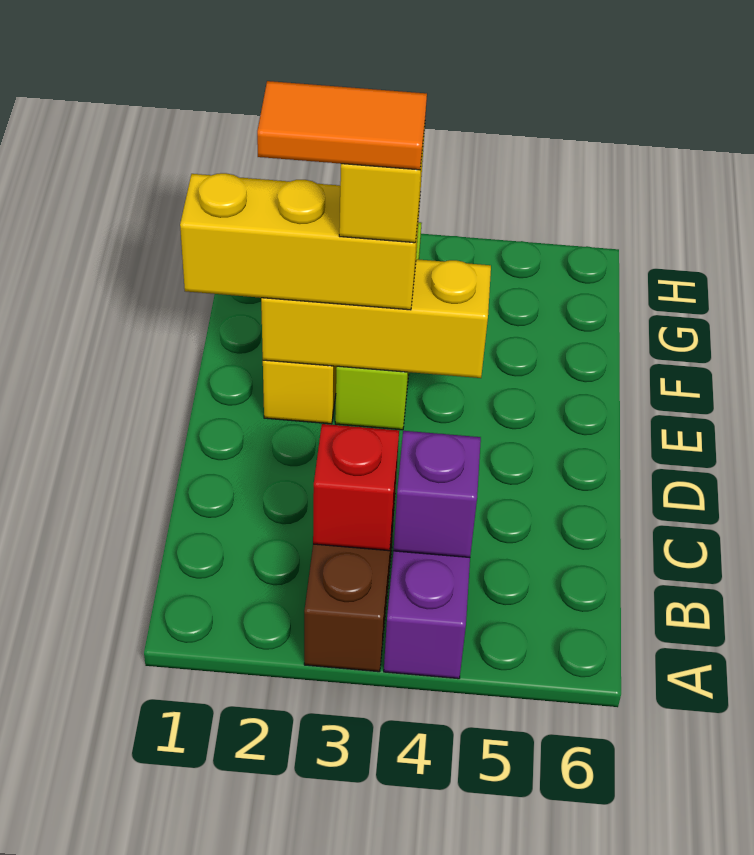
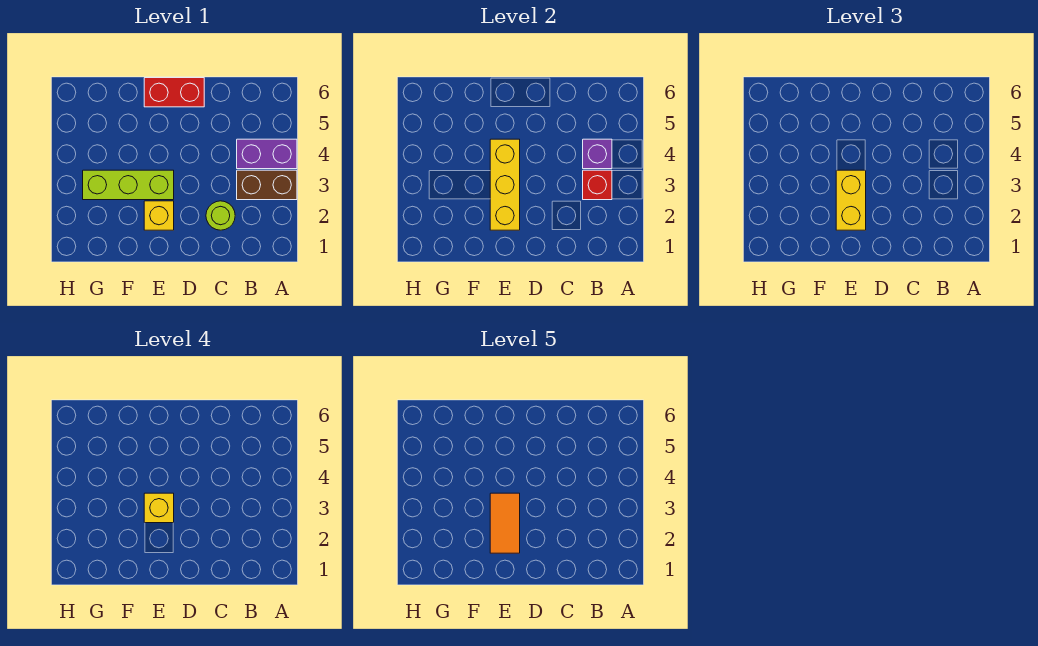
none -> lime round brick C2 level 1
none -> red brick D6:E6 level 1
yellow brick E1:E3 level 3 -> yellow brick E2:E3 level 3

